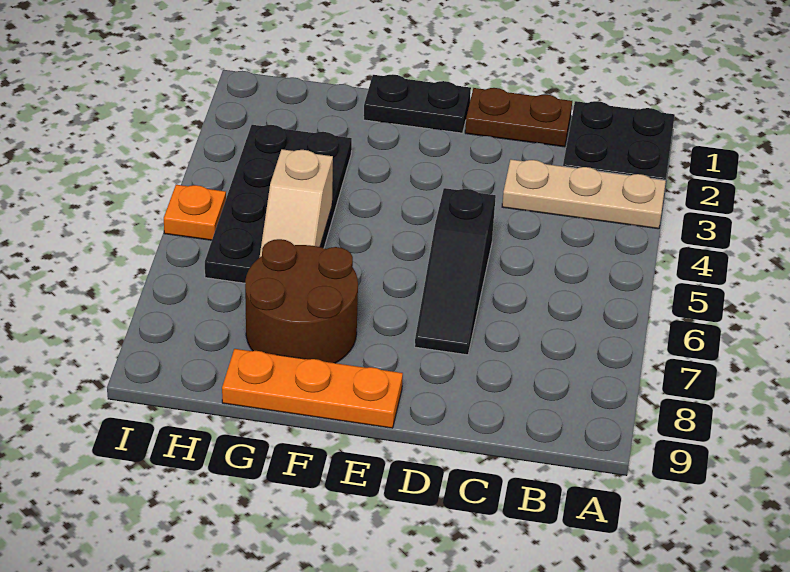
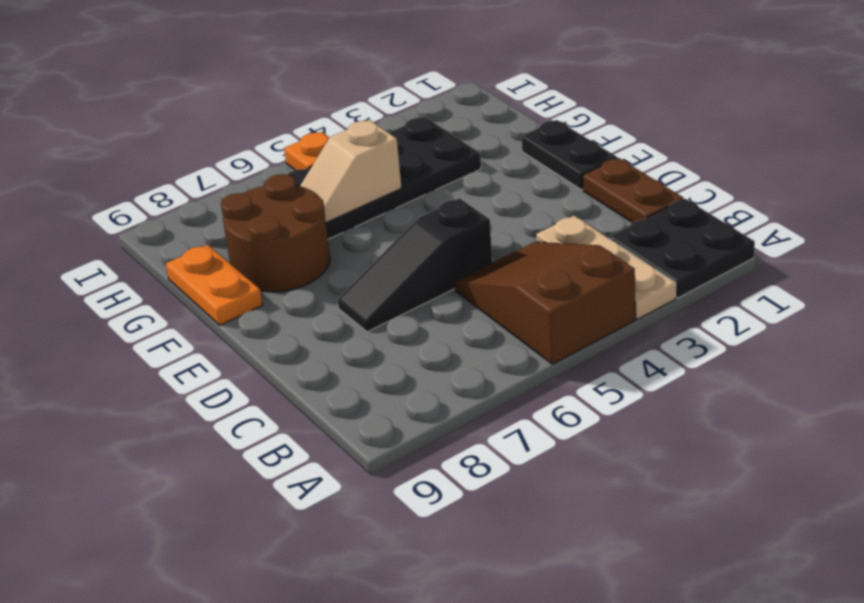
none -> brown slope A4:C5 level 1 top A
orange plate E9:G9 level 1 -> orange plate F9:G9 level 1

